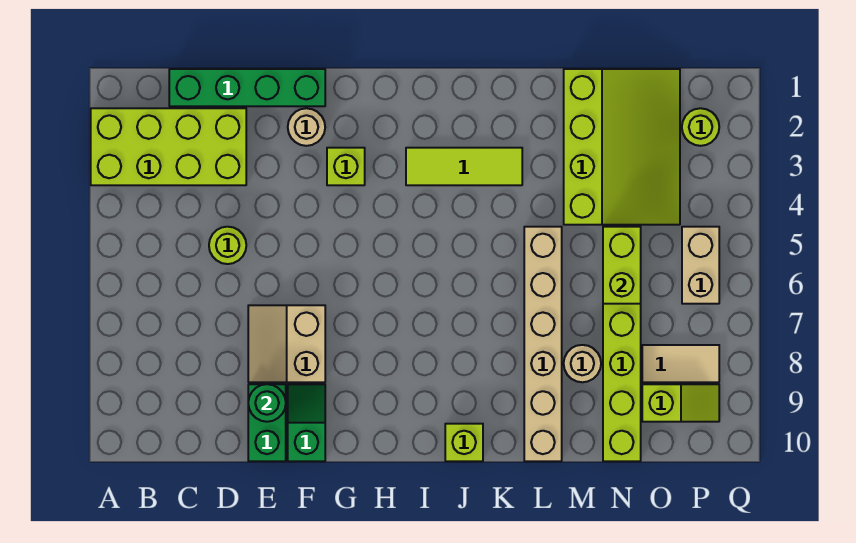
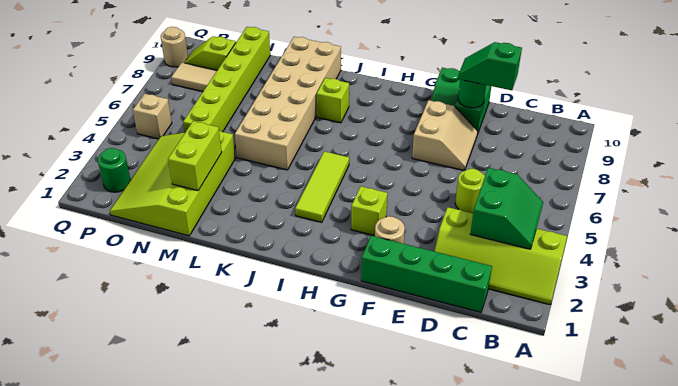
lime brick A2:D3 level 1 -> lime slope A2:D3 level 1 top 3
none -> green slope B3:C4 level 2 top C
none -> green slope D9:E9 level 3 top D
lime tile I3:K3 level 1 -> lime tile I3:I5 level 1
lime brick J10 level 1 -> lime brick J8 level 1
tan brick L5:L10 level 1 -> tan brick K5:L10 level 1
tan round brick M8 level 1 -> tan round brick Q9 level 1
lime brick N5:N6 level 2 -> lime brick M2:M3 level 2
lime round brick P2 level 1 -> green round brick P2 level 1
tan brick P5:P6 level 1 -> tan brick P5 level 1

